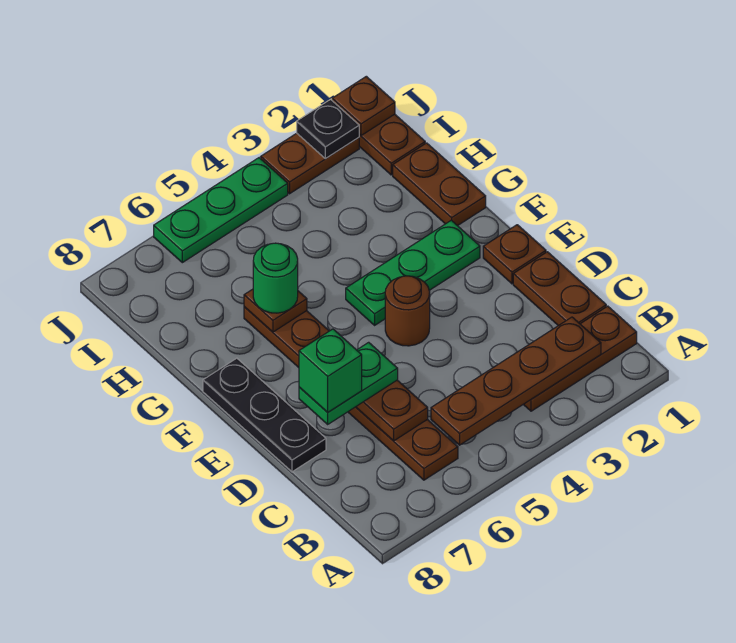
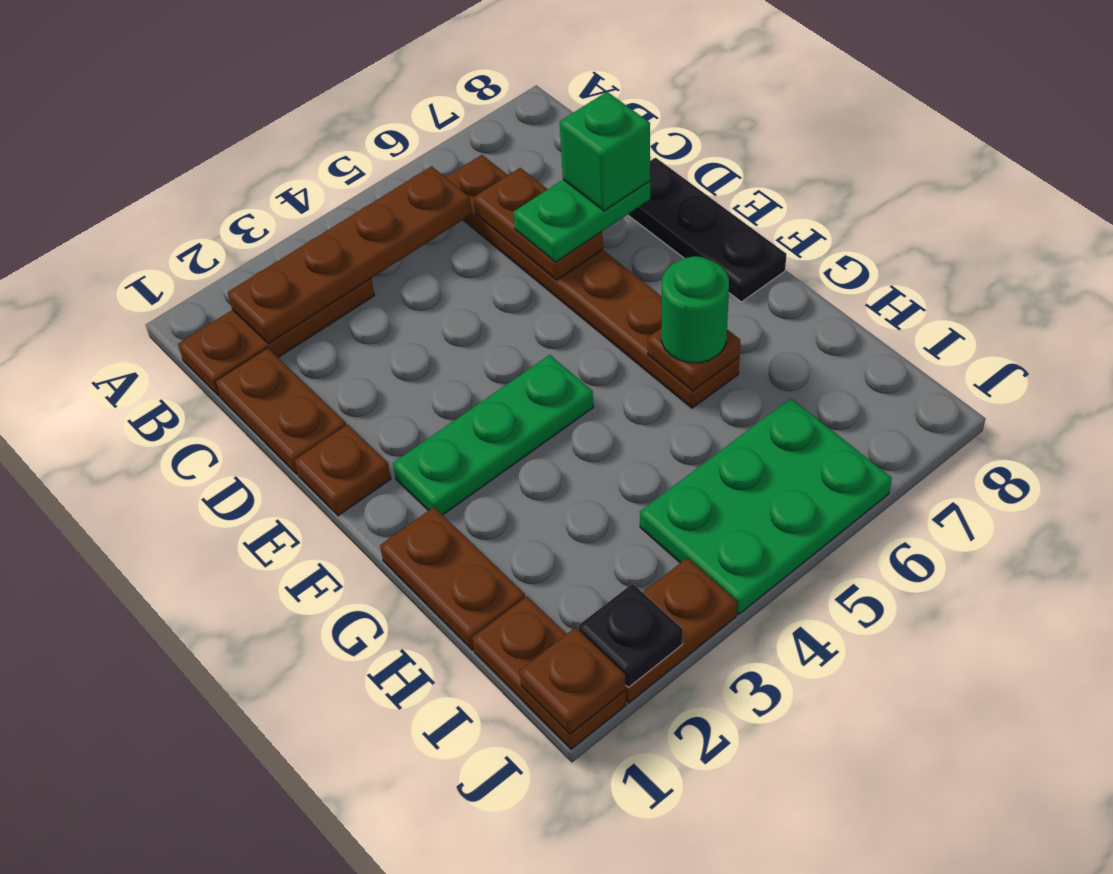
brown round brick E4 level 1 -> none
green plate J4:J6 level 1 -> green plate I4:J6 level 1

